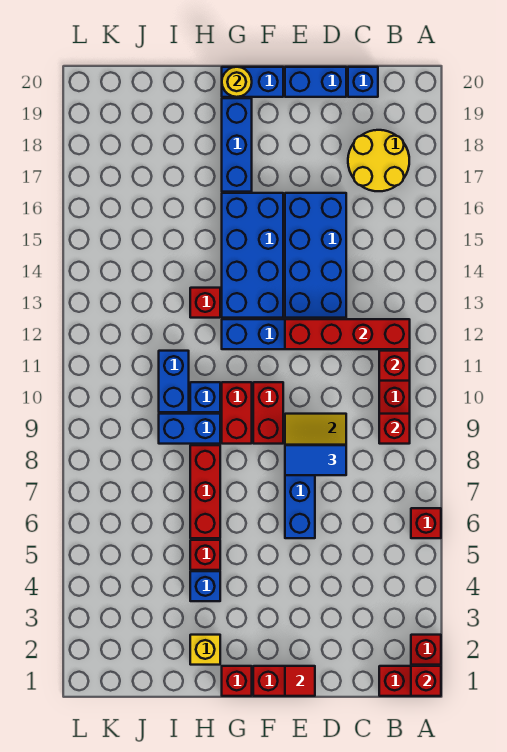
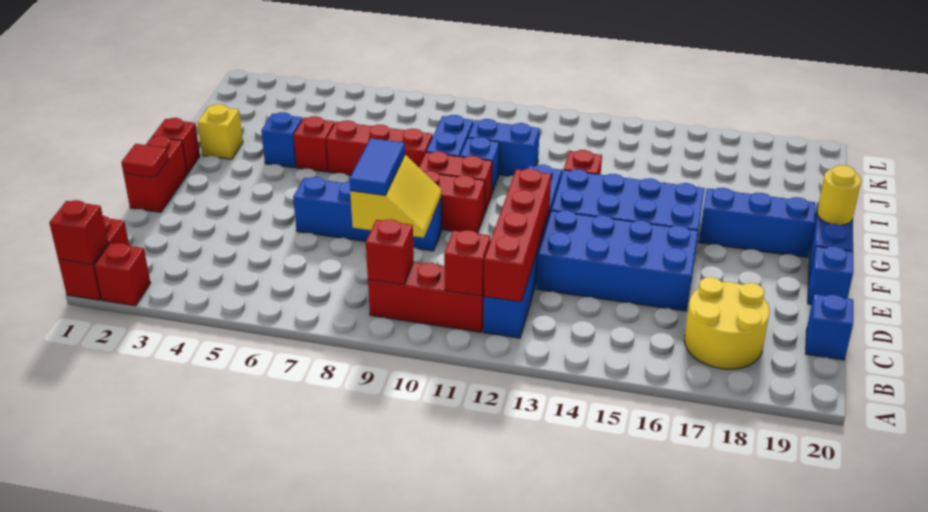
red brick A6 level 1 -> none
blue brick D20:E20 level 1 -> blue brick E20 level 1

